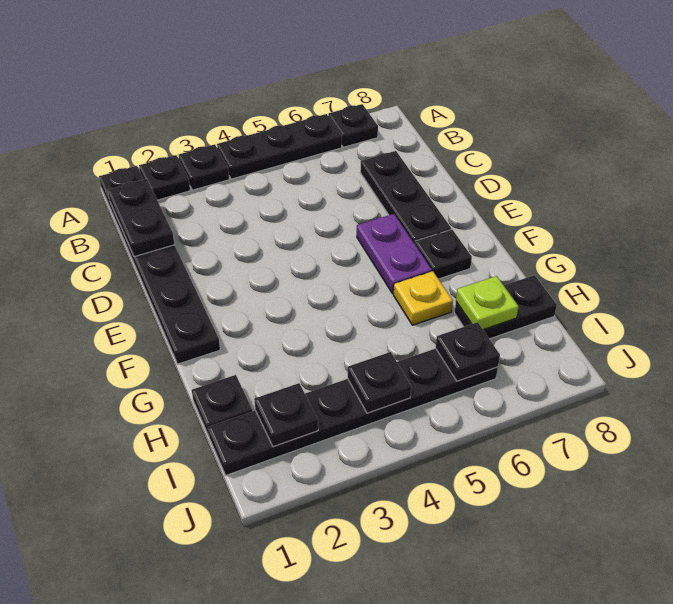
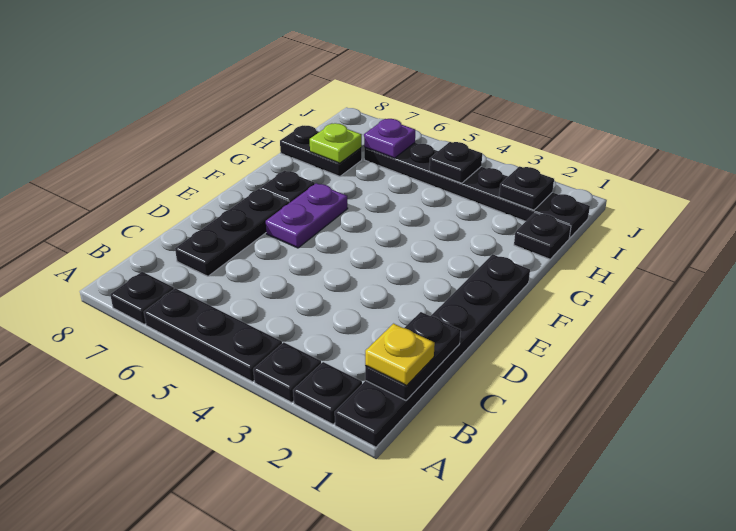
yellow plate G6 level 1 -> yellow plate B1 level 3
black plate I6 level 2 -> purple plate I6 level 2

